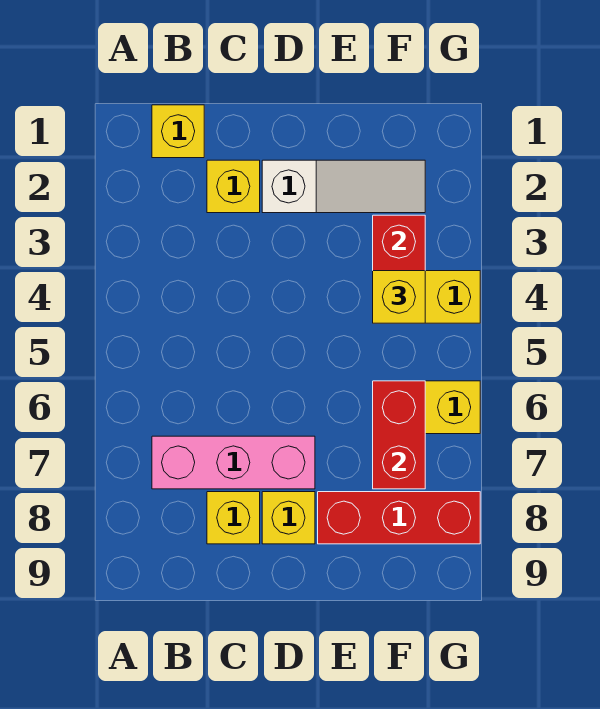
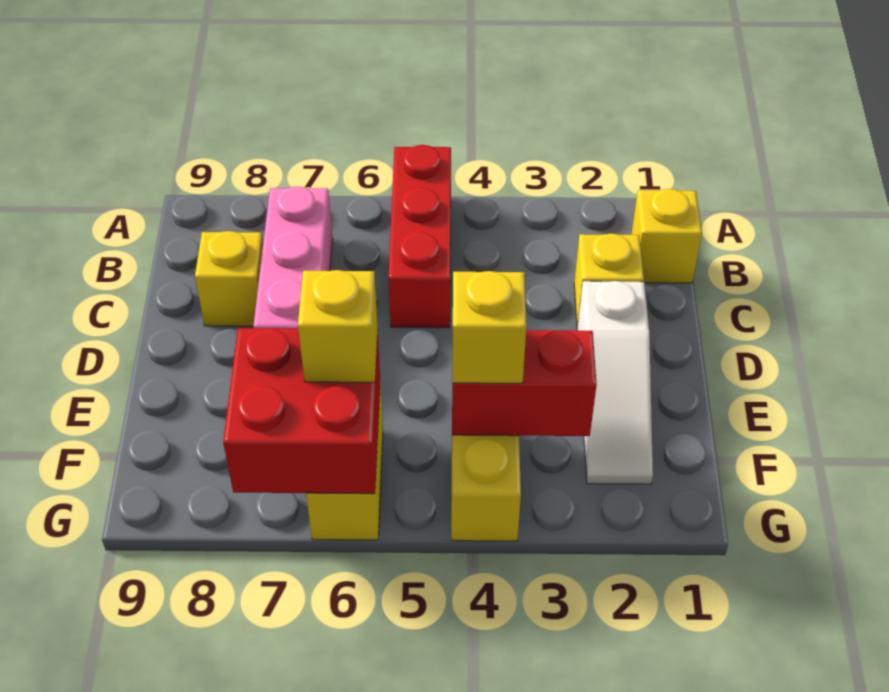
yellow brick D8 level 1 -> yellow brick F6 level 3
red brick E8:G8 level 1 -> red brick A5:C5 level 1
red brick F6:F7 level 2 -> red brick F6:G7 level 2

